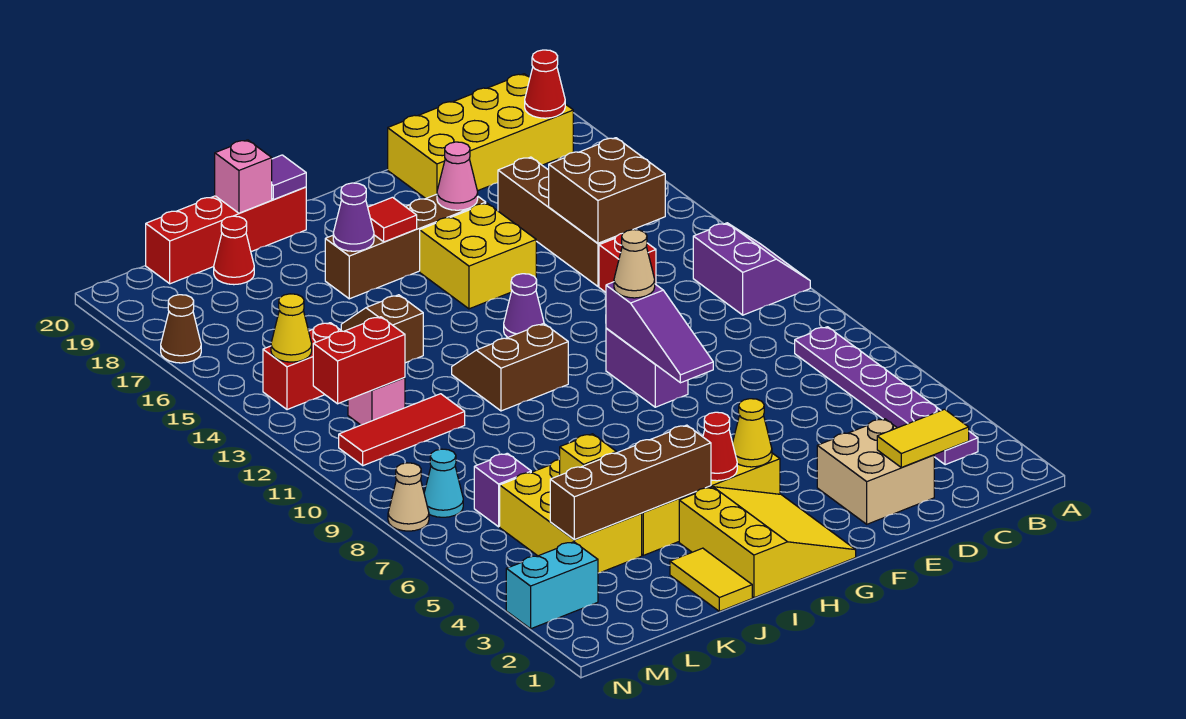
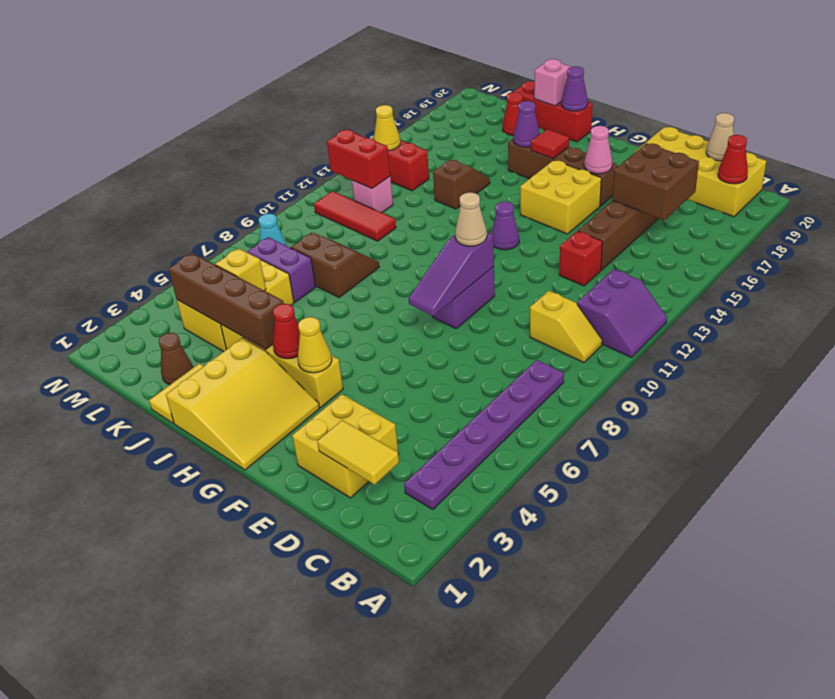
none -> yellow slope B10:C10 level 1 top C
brown brick C14:D15 level 2 -> brown brick C16:D17 level 2
tan brick D2:E3 level 1 -> yellow brick D2:E3 level 1
brown slope H11:I12 level 1 top 11 -> brown slope J8:K9 level 1 top 8
red brick I20:L20 level 1 -> red brick I20:K20 level 1
purple tile I20 level 2 -> purple cone I20 level 2
purple brick L7 level 1 -> purple brick K7:L7 level 1
cyan brick M3:N3 level 1 -> none
tan cone N8 level 1 -> tan cone C20 level 2
brown cone N17 level 1 -> brown cone K2 level 1

